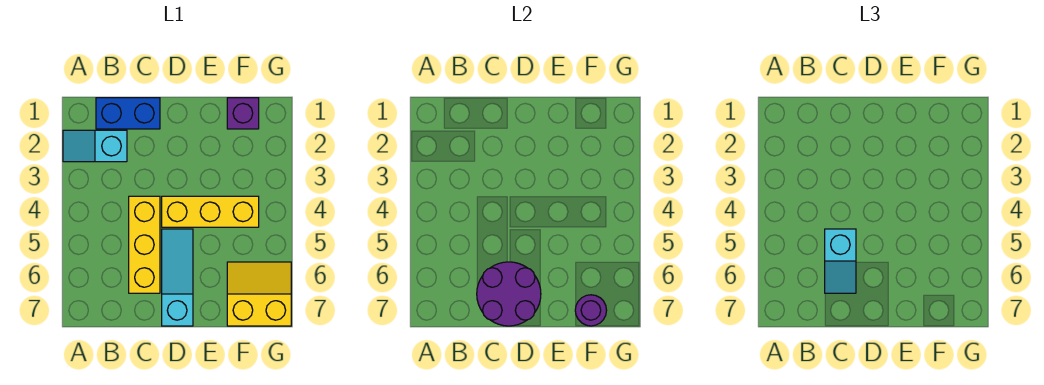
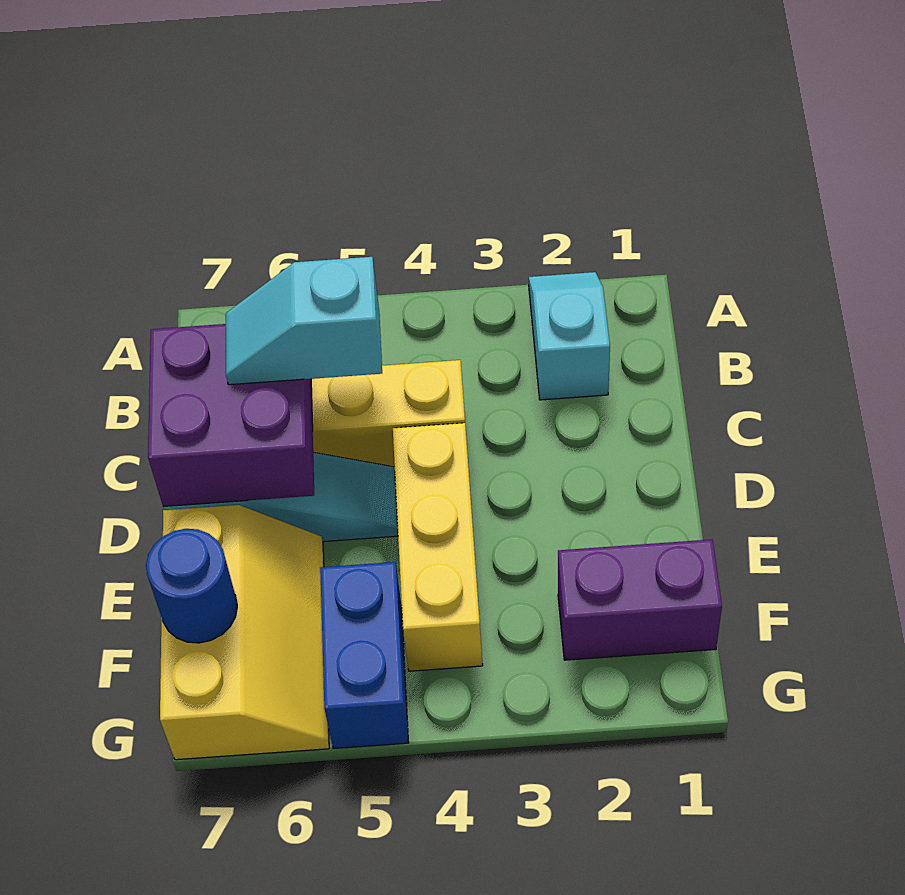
blue brick B1:C1 level 1 -> blue brick F5:G5 level 1
purple round brick C6:D7 level 2 -> purple brick C6:D7 level 2
purple brick F1 level 1 -> purple brick F1:F2 level 1
yellow slope F6:G7 level 1 top 7 -> yellow slope E6:G7 level 1 top 7
purple round brick F7 level 2 -> blue round brick F7 level 2

